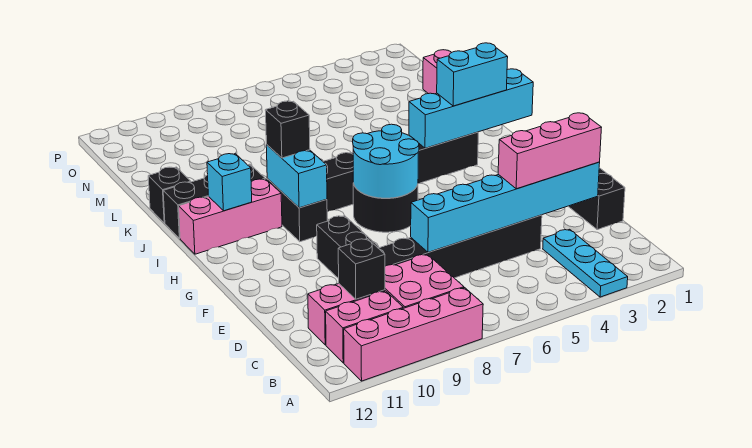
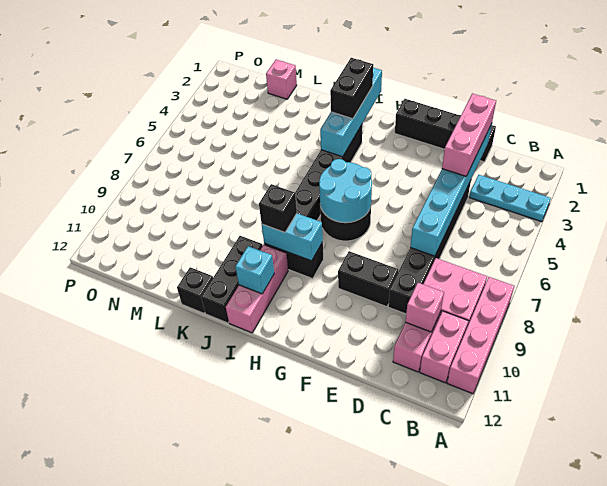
black brick C10 level 2 -> pink brick C10 level 2
cyan brick I2:I3 level 3 -> black brick I2:I3 level 3

